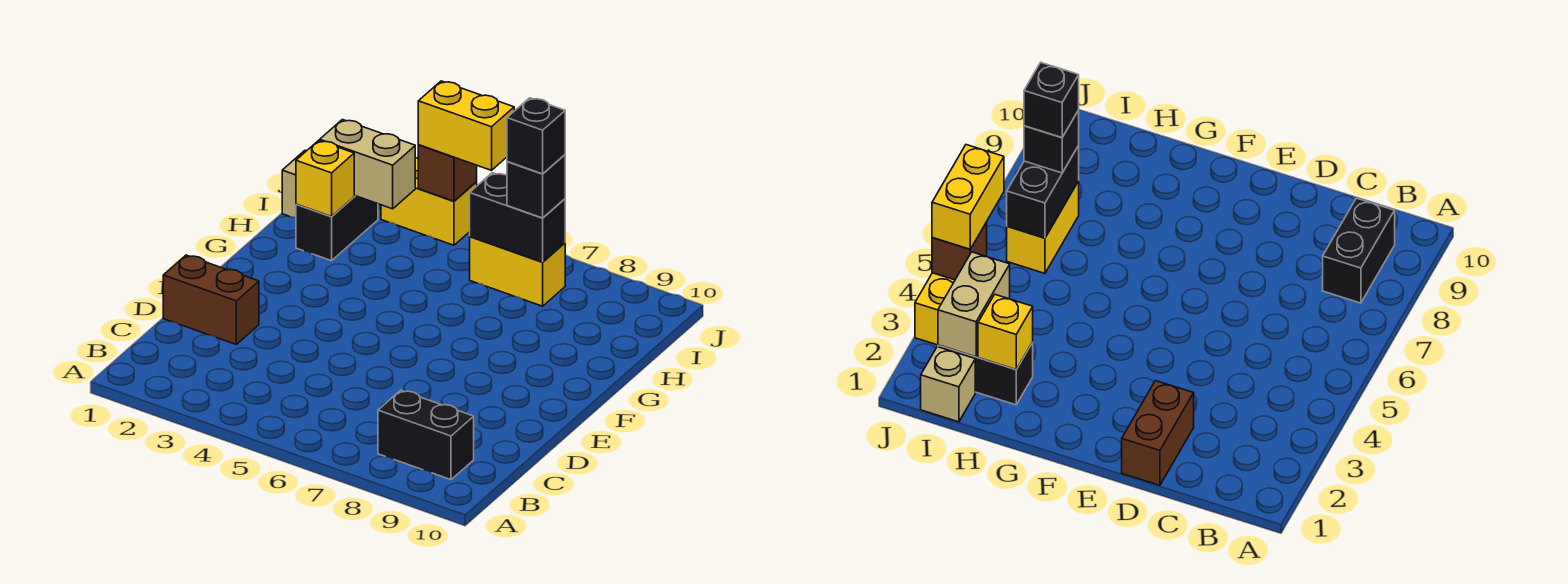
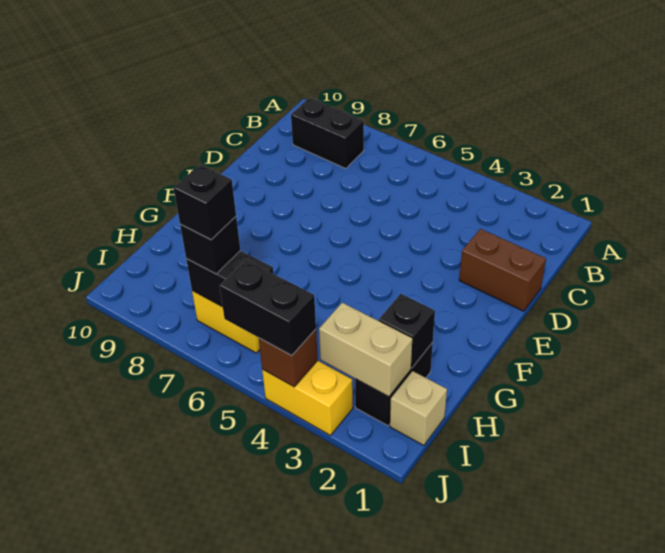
yellow brick H2 level 2 -> black brick H2 level 2
yellow brick J4:J5 level 3 -> black brick J4:J5 level 3

